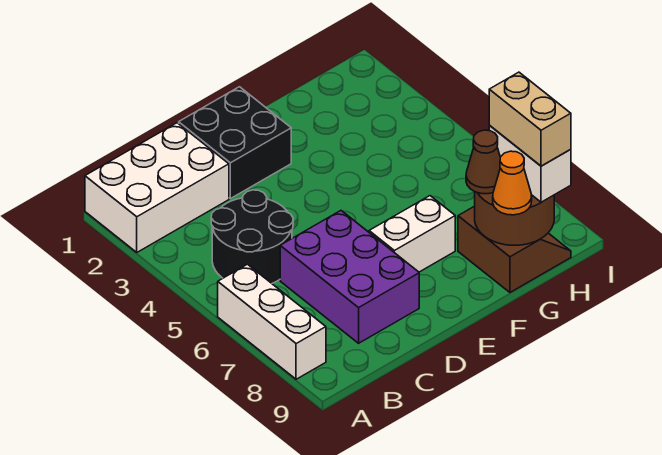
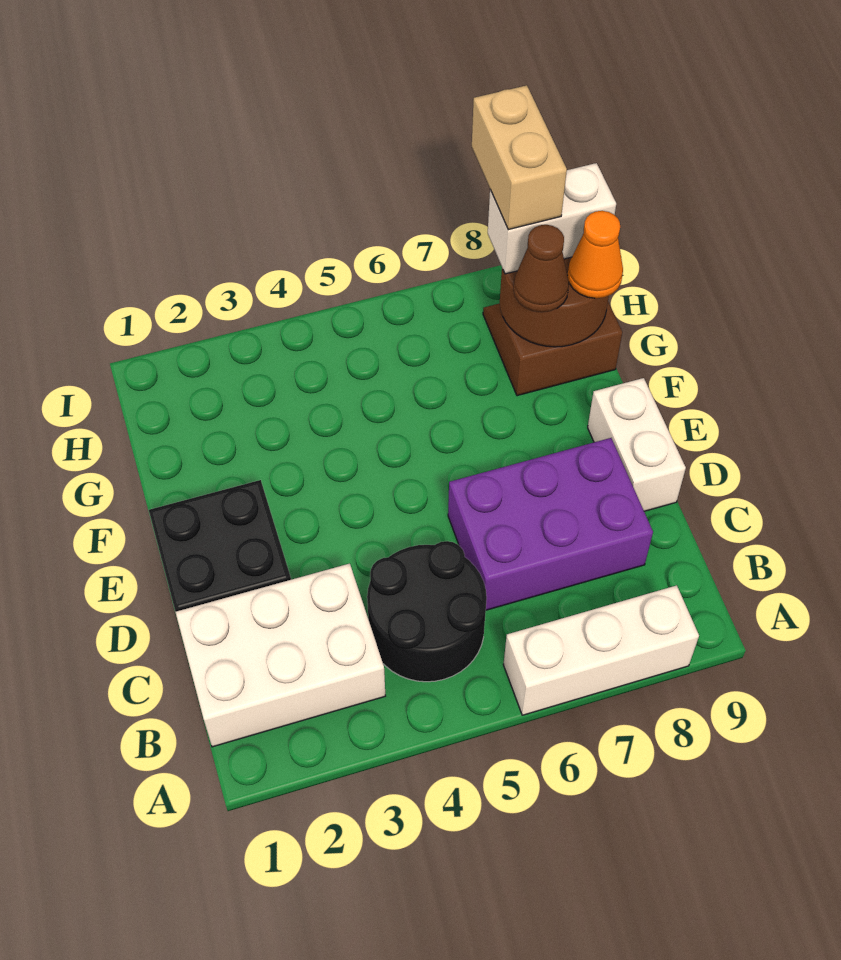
white brick A1:C2 level 1 -> white brick B1:C3 level 1
white brick E7:F7 level 1 -> white brick D9:E9 level 1
tan brick H8:H9 level 4 -> tan brick H8:I8 level 4

